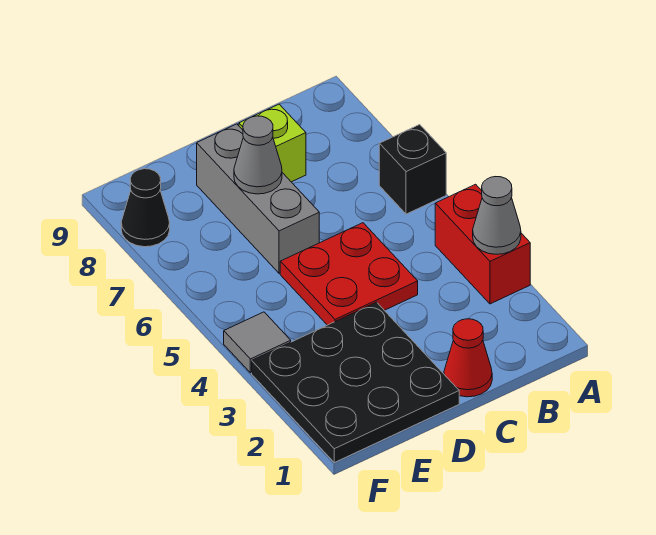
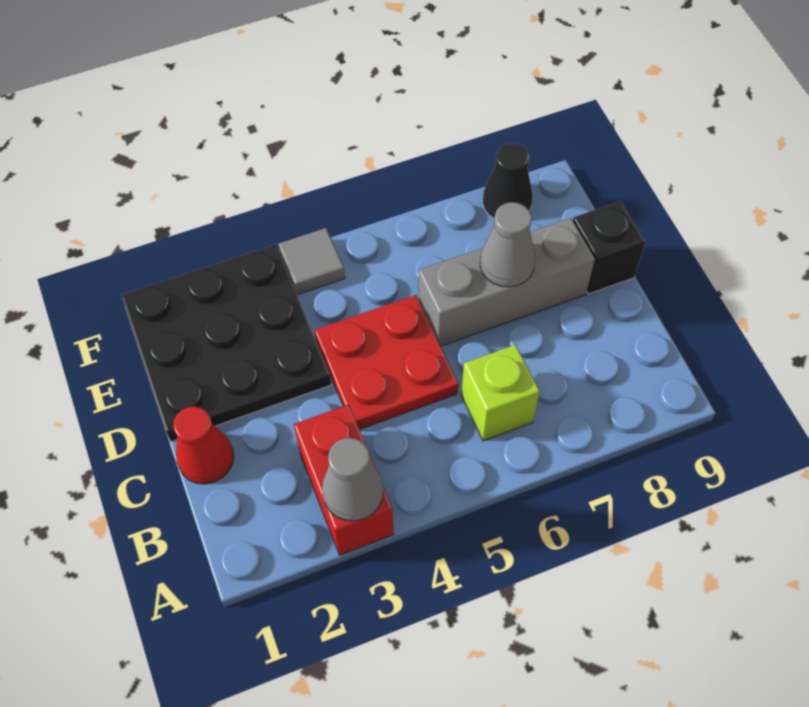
red brick A3:A4 level 1 -> red brick A3:B3 level 1
black brick A6 level 1 -> black brick D9 level 1
lime brick C8 level 1 -> lime brick B6 level 1

